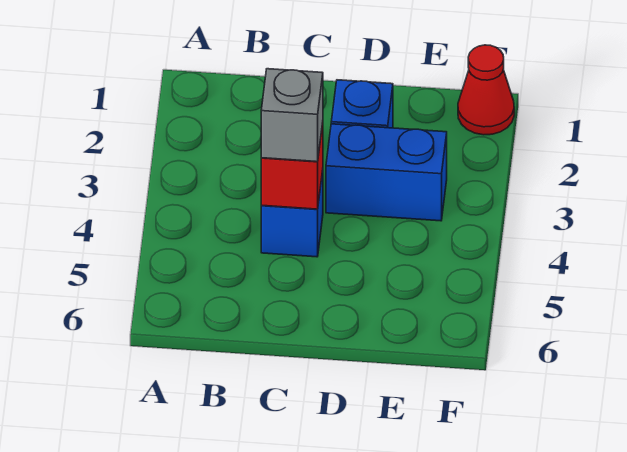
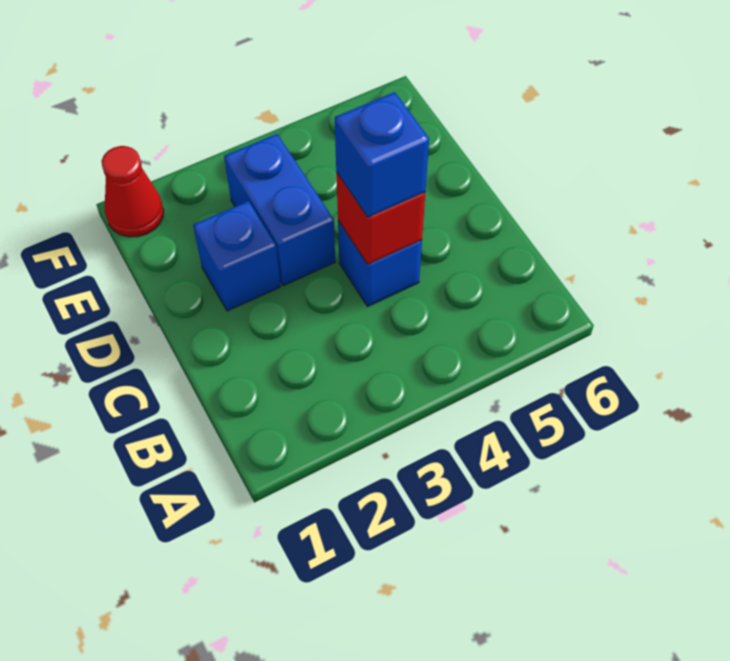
grey brick C4 level 3 -> blue brick C4 level 3

